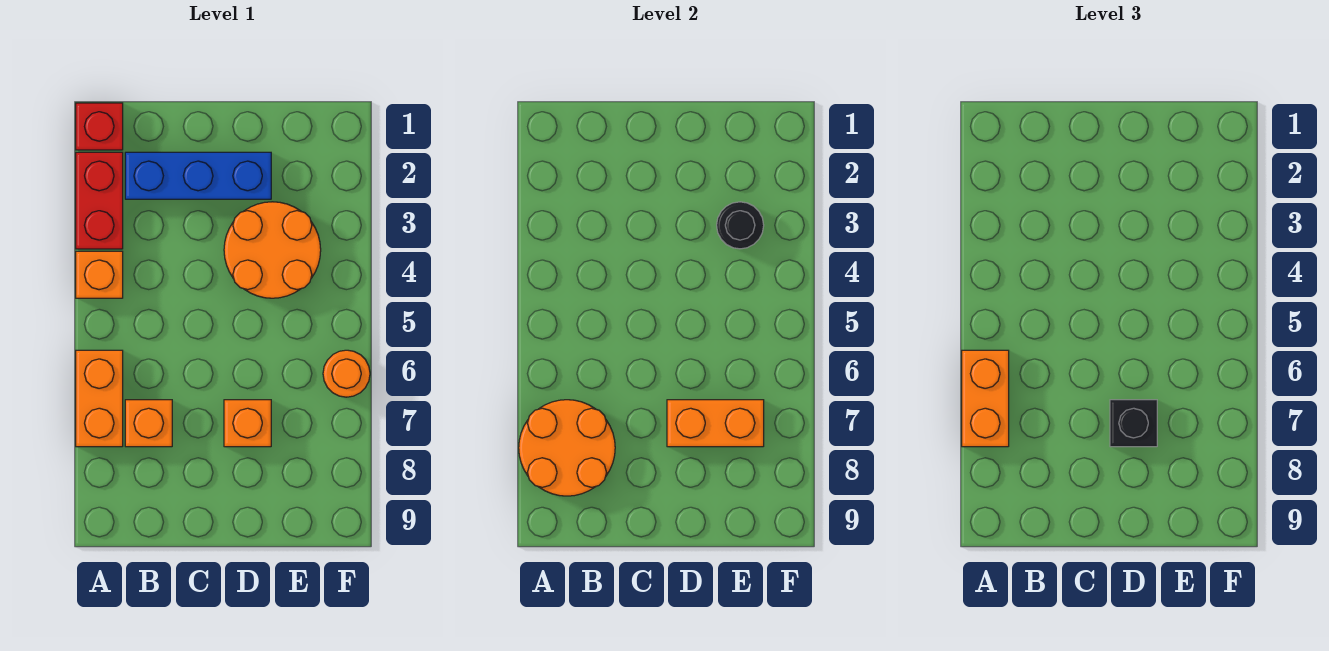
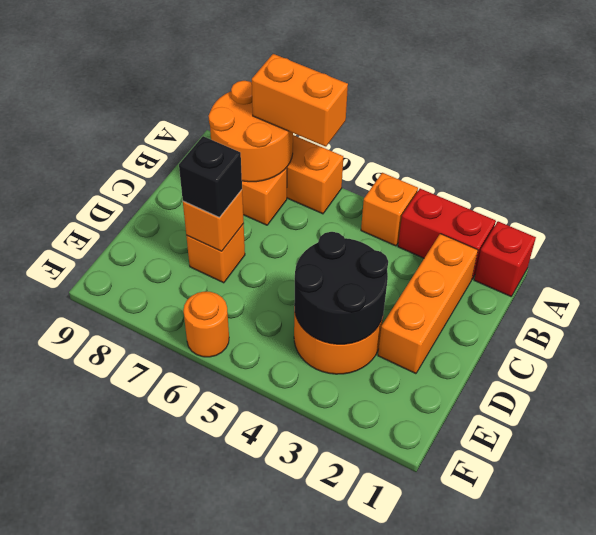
blue brick B2:D2 level 1 -> orange brick B2:D2 level 1
orange brick D7:E7 level 2 -> orange brick D7 level 2
black round brick E3 level 2 -> black round brick D3:E4 level 2

